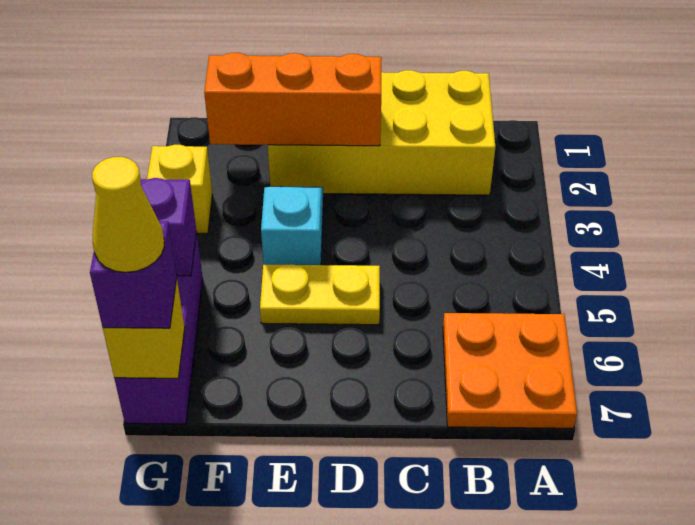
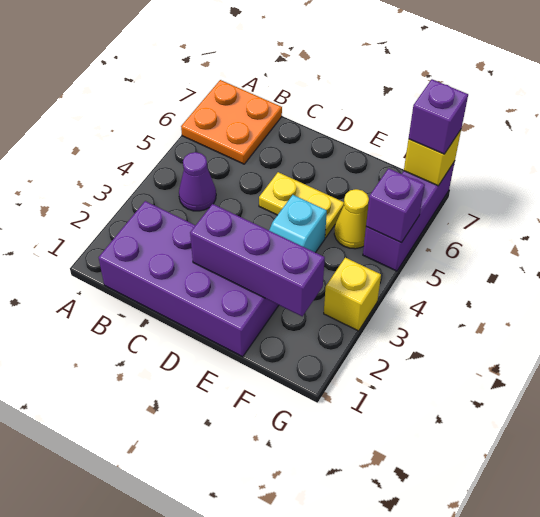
yellow brick B1:E2 level 1 -> purple brick B1:E2 level 1
none -> purple cone B4 level 1
orange brick D2:F2 level 2 -> purple brick D2:F2 level 2
yellow cone G7 level 4 -> yellow cone F5 level 1

